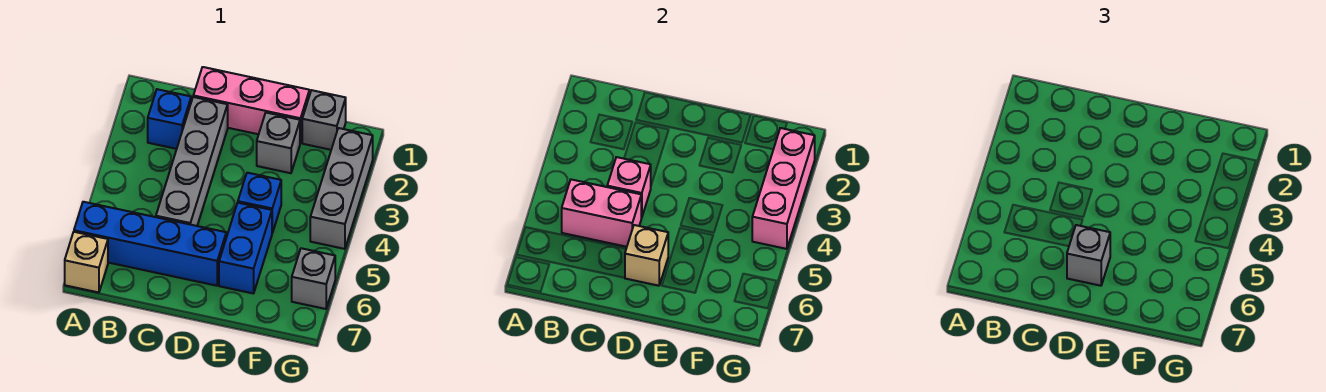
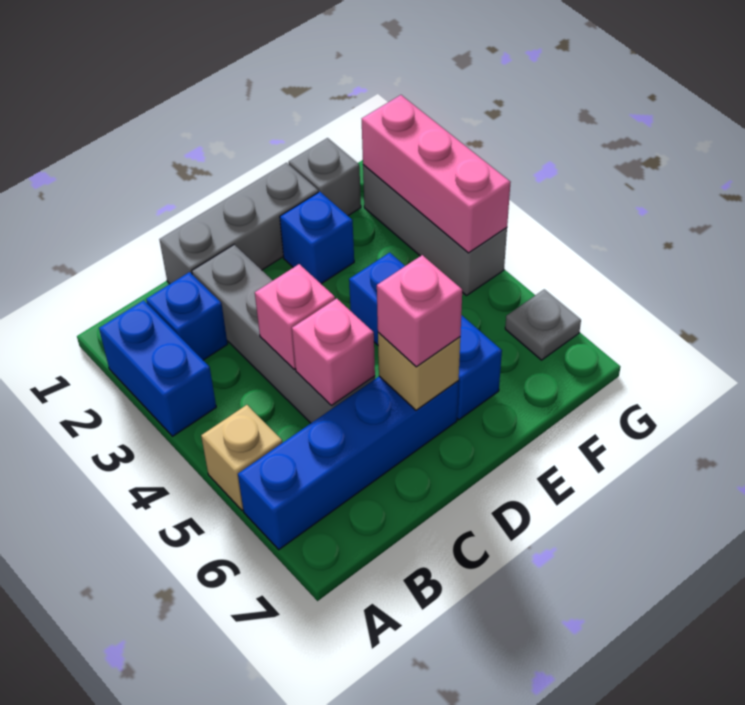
none -> blue brick A2:A3 level 1
tan brick A7 level 1 -> tan brick A5 level 1
pink brick B5:C5 level 2 -> pink brick C5 level 2
pink brick C1:E1 level 1 -> grey brick C1:E1 level 1
grey brick D6 level 3 -> pink brick D6 level 3
grey brick E2 level 1 -> blue brick E2 level 1
grey brick G6 level 1 -> grey plate G6 level 1

